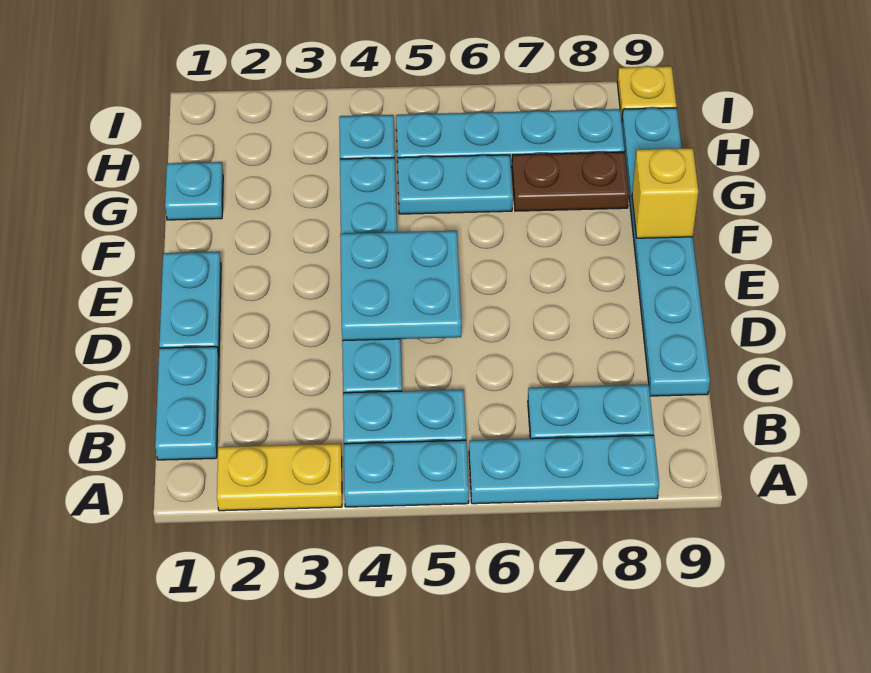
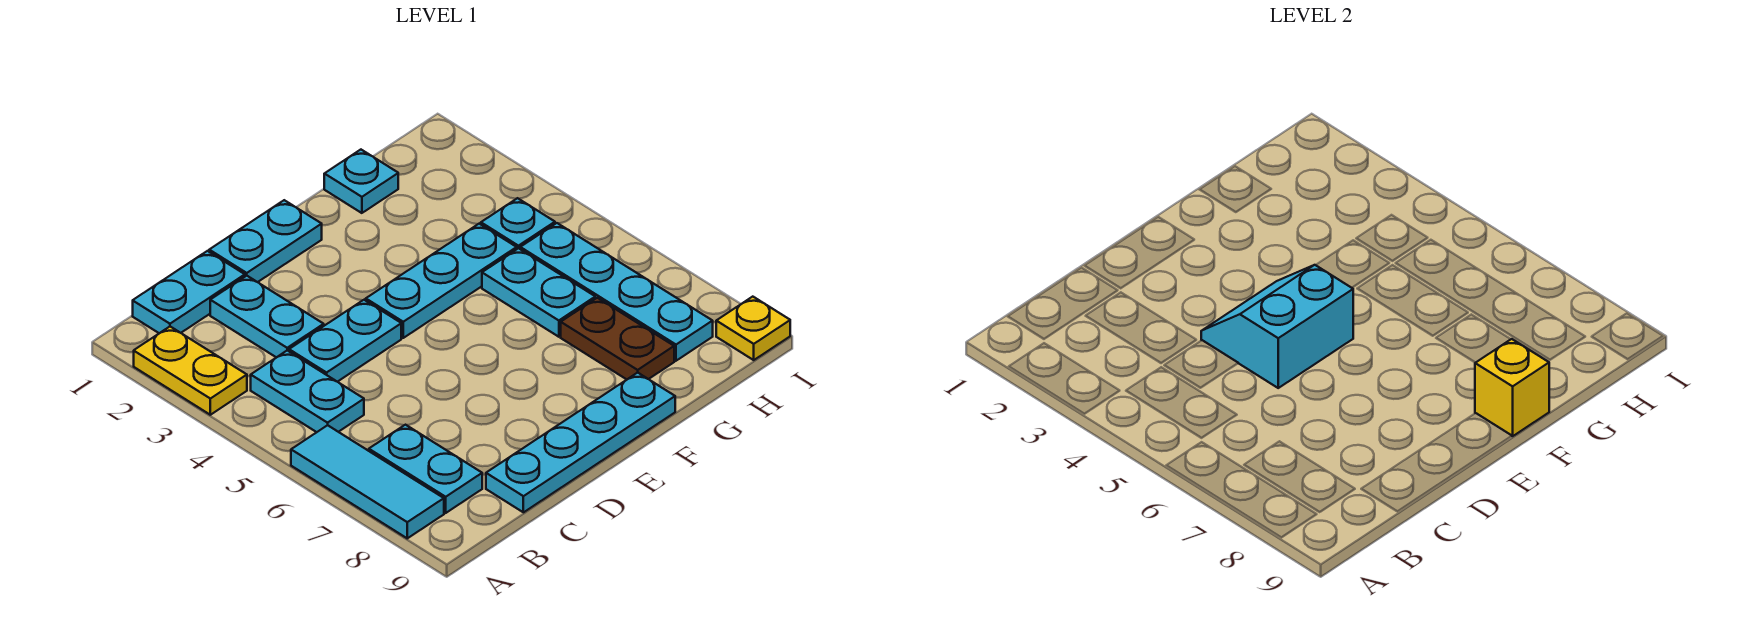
cyan plate A4:A5 level 1 -> cyan plate C2:C3 level 1
cyan plate A6:A8 level 1 -> cyan tile A6:A8 level 1
cyan plate C9:H9 level 1 -> cyan plate C9:F9 level 1
cyan plate D4:E5 level 2 -> cyan slope D4:E5 level 2 top 5

